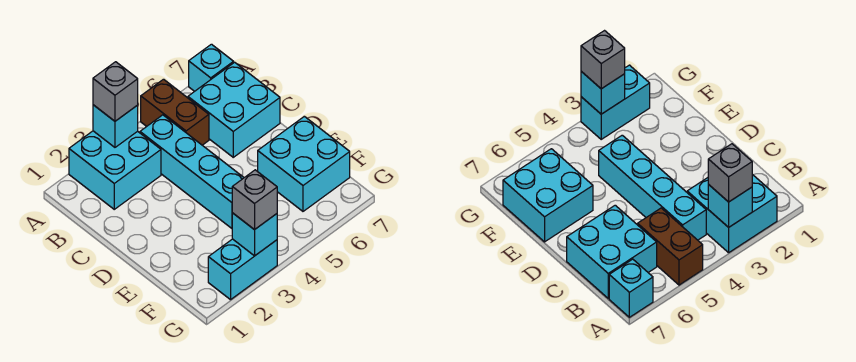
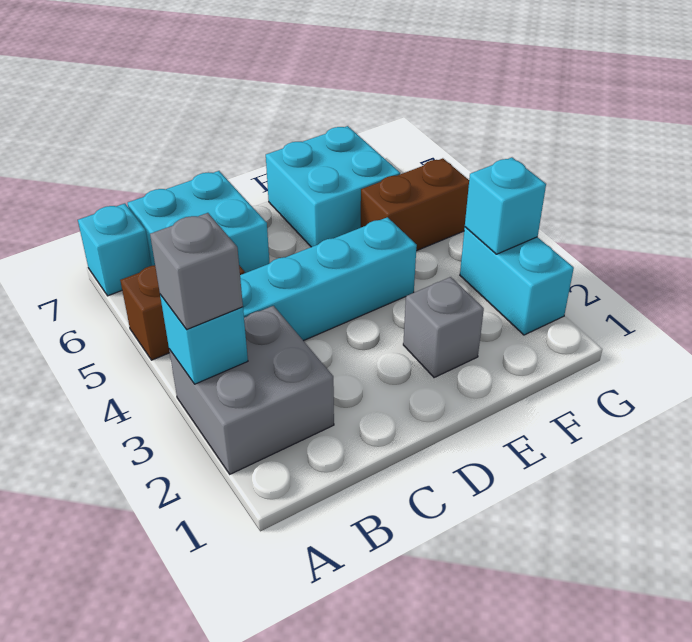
cyan brick A2:B3 level 1 -> grey brick A2:B3 level 1
none -> brown brick F5:G5 level 1
grey brick G3 level 3 -> grey brick E2 level 1

